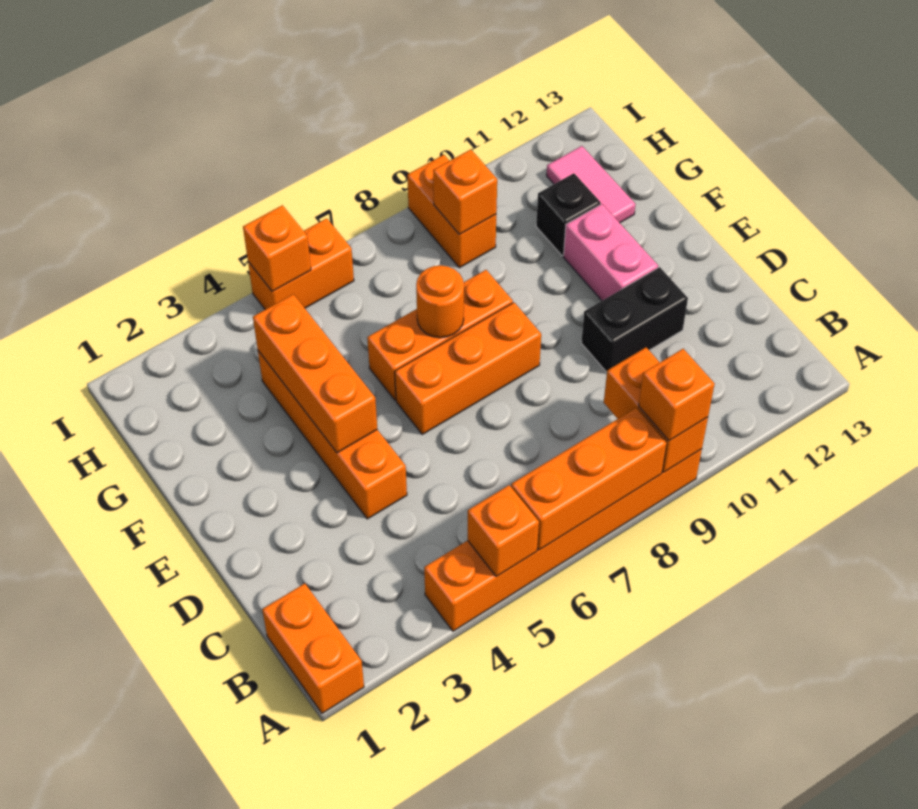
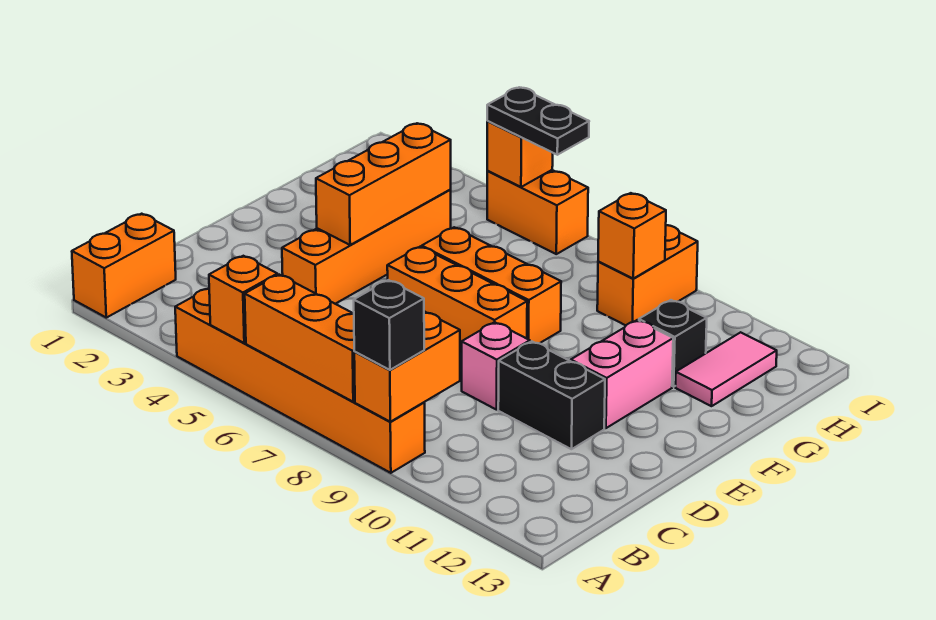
orange brick A9 level 3 -> black brick A9 level 3
none -> pink brick D9 level 1
orange round brick F7 level 2 -> none
none -> black plate I5:I6 level 3

